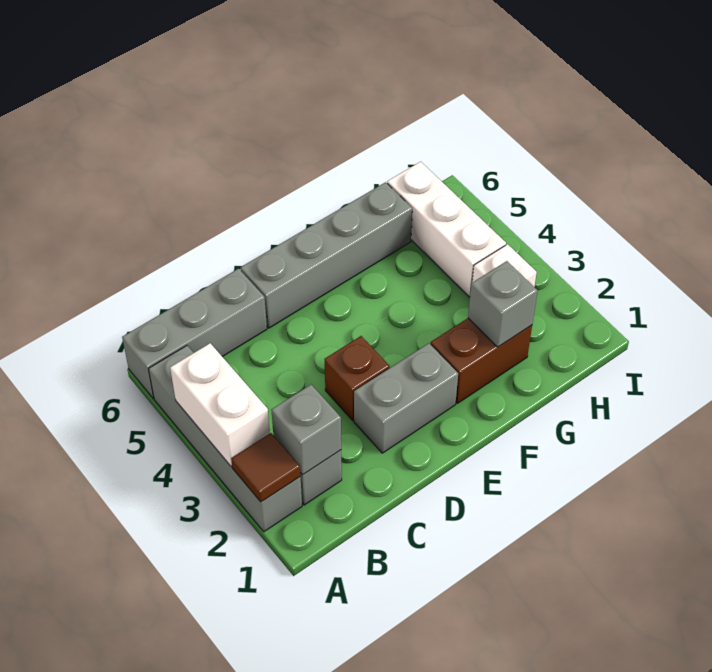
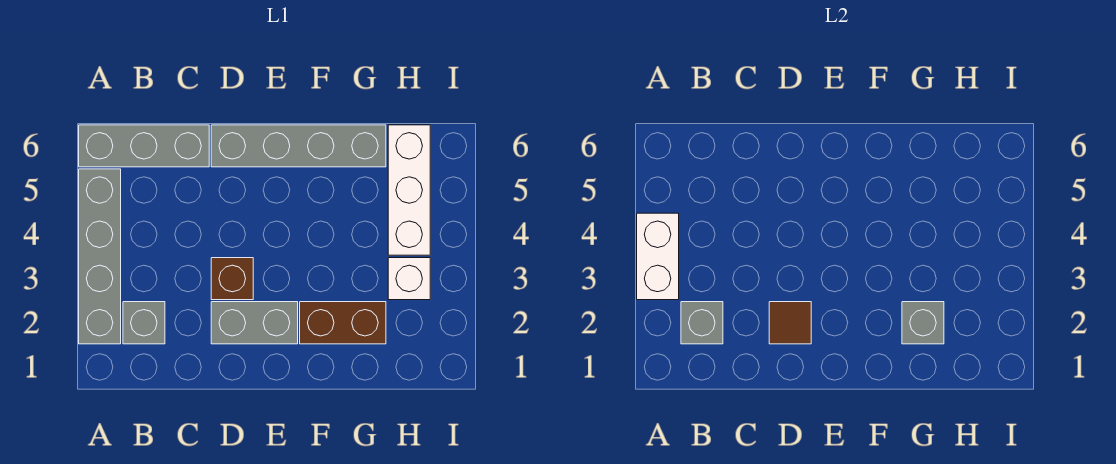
brown tile A2 level 2 -> brown tile D2 level 2

